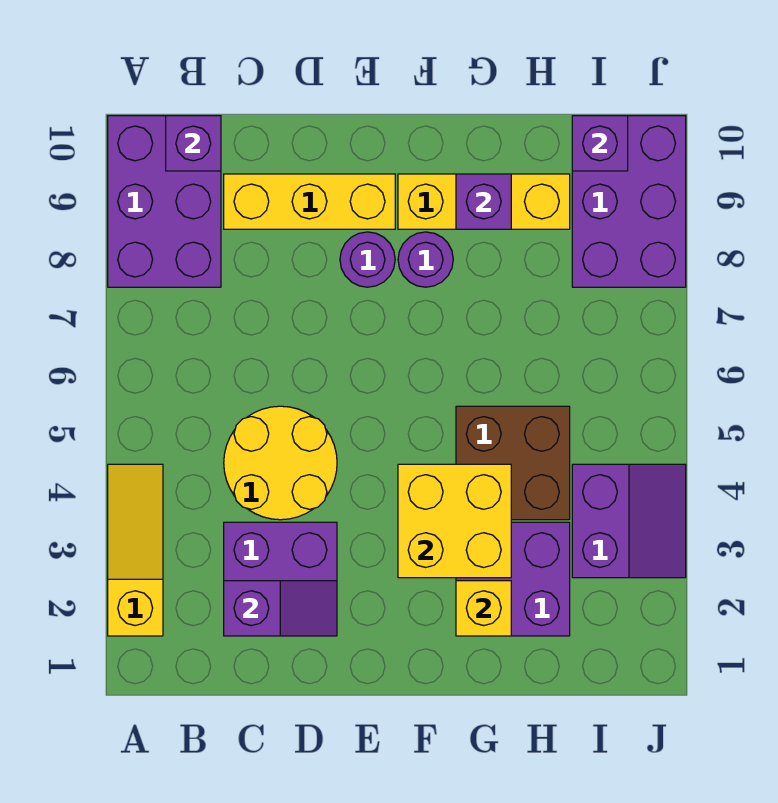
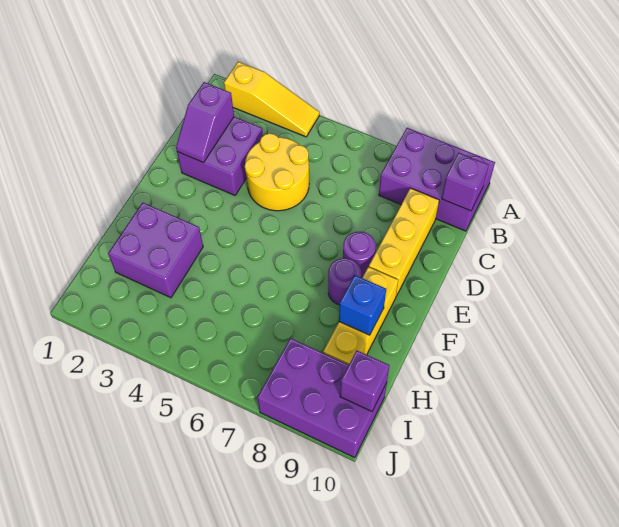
yellow brick F3:G4 level 2 -> none
yellow brick G2 level 2 -> none
brown brick G4:H5 level 1 -> none
purple brick G9 level 2 -> blue brick G9 level 2
purple slope I3:J4 level 1 top I -> none

